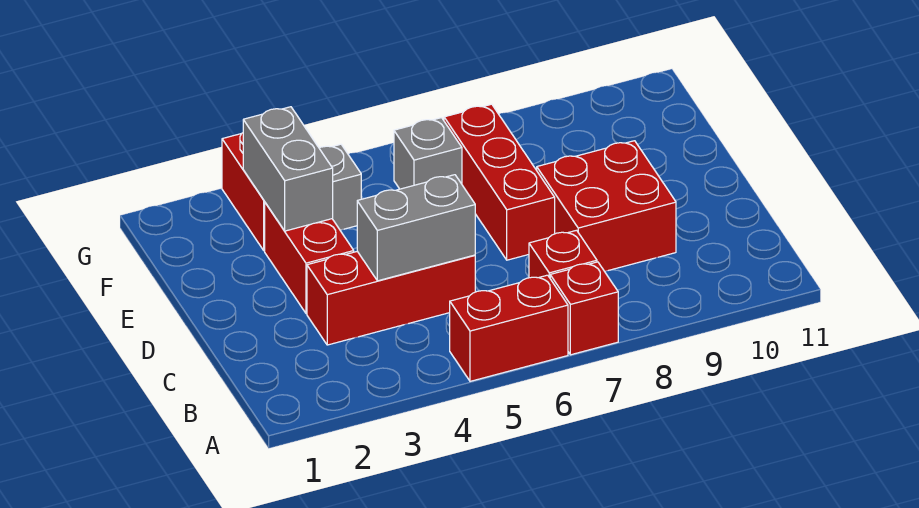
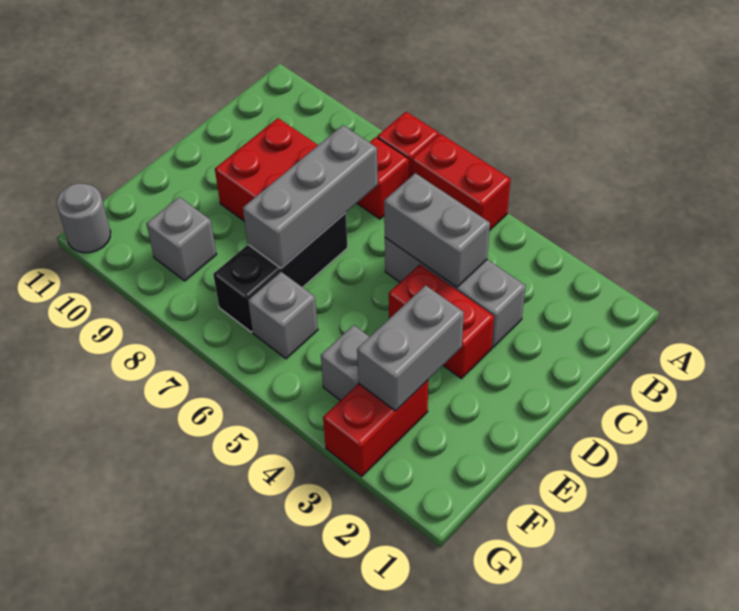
red brick C3:C5 level 1 -> grey brick C3:C5 level 1
none -> grey brick C7:E7 level 2
red brick D3:E3 level 1 -> red brick D3:D4 level 1
red brick D7:F7 level 1 -> black brick D7:F7 level 1
none -> grey brick F9 level 1
none -> grey round brick G11 level 1

